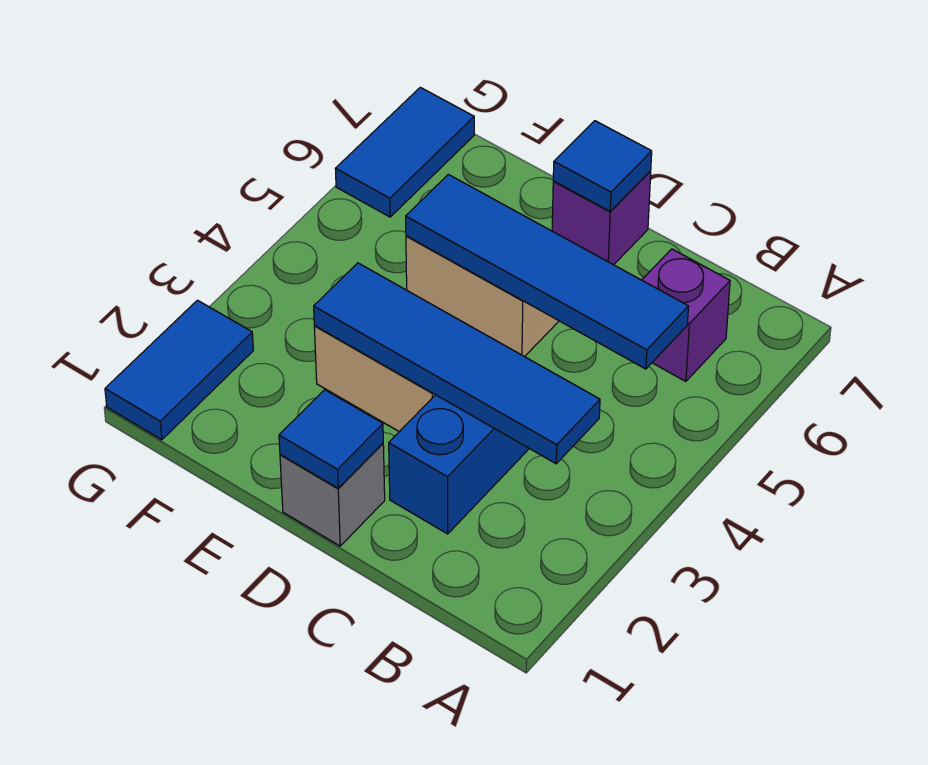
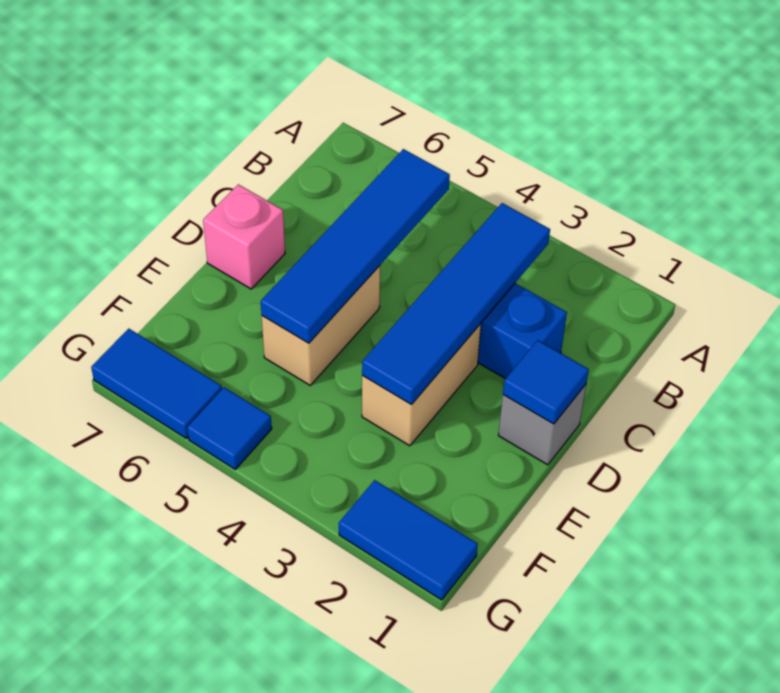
purple brick B6 level 1 -> none
purple brick D7 level 1 -> pink brick D7 level 1
blue tile D7 level 2 -> blue tile G5 level 1

